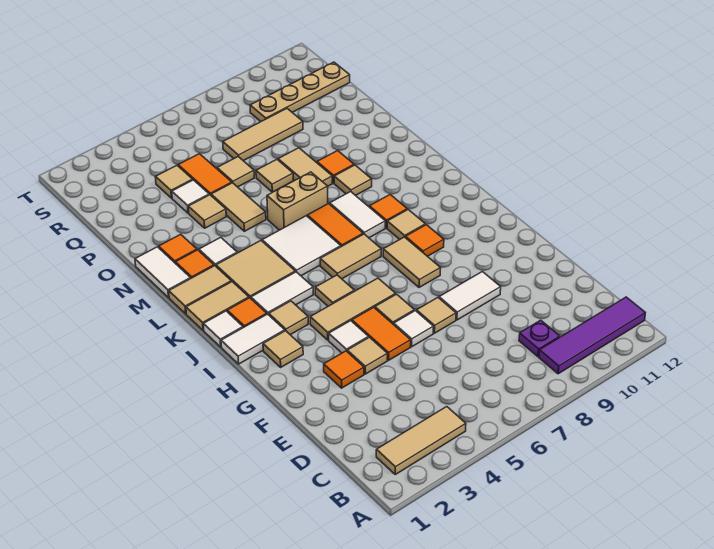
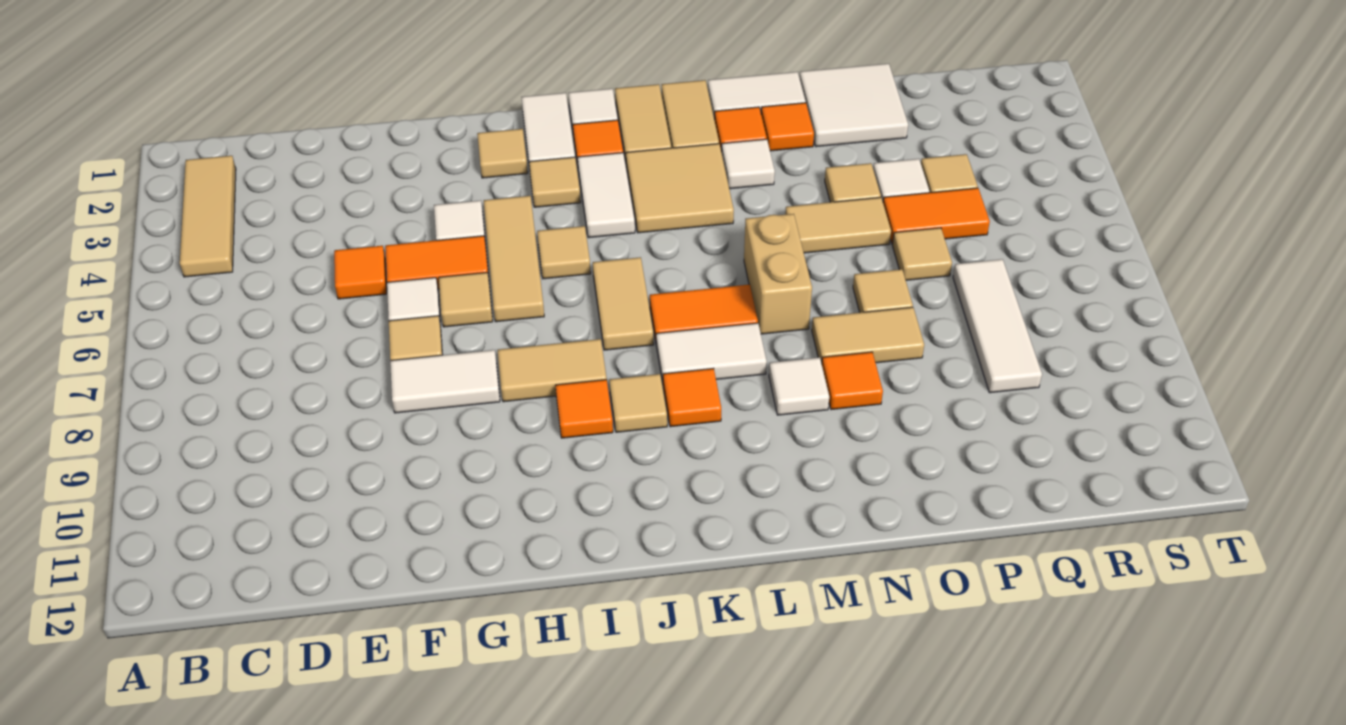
purple tile B9:B12 level 1 -> none
purple plate C9 level 1 -> none
orange tile F3 level 1 -> orange tile E5 level 1
tan tile F4 level 1 -> none
white tile F8:F9 level 1 -> white tile F8:G8 level 1
white tile K5:L6 level 1 -> white tile O1:P2 level 1
tan tile M9 level 1 -> white tile M9 level 1
tan tile Q7:Q9 level 1 -> white tile Q7:Q9 level 1
tan plate R9:R12 level 1 -> none

